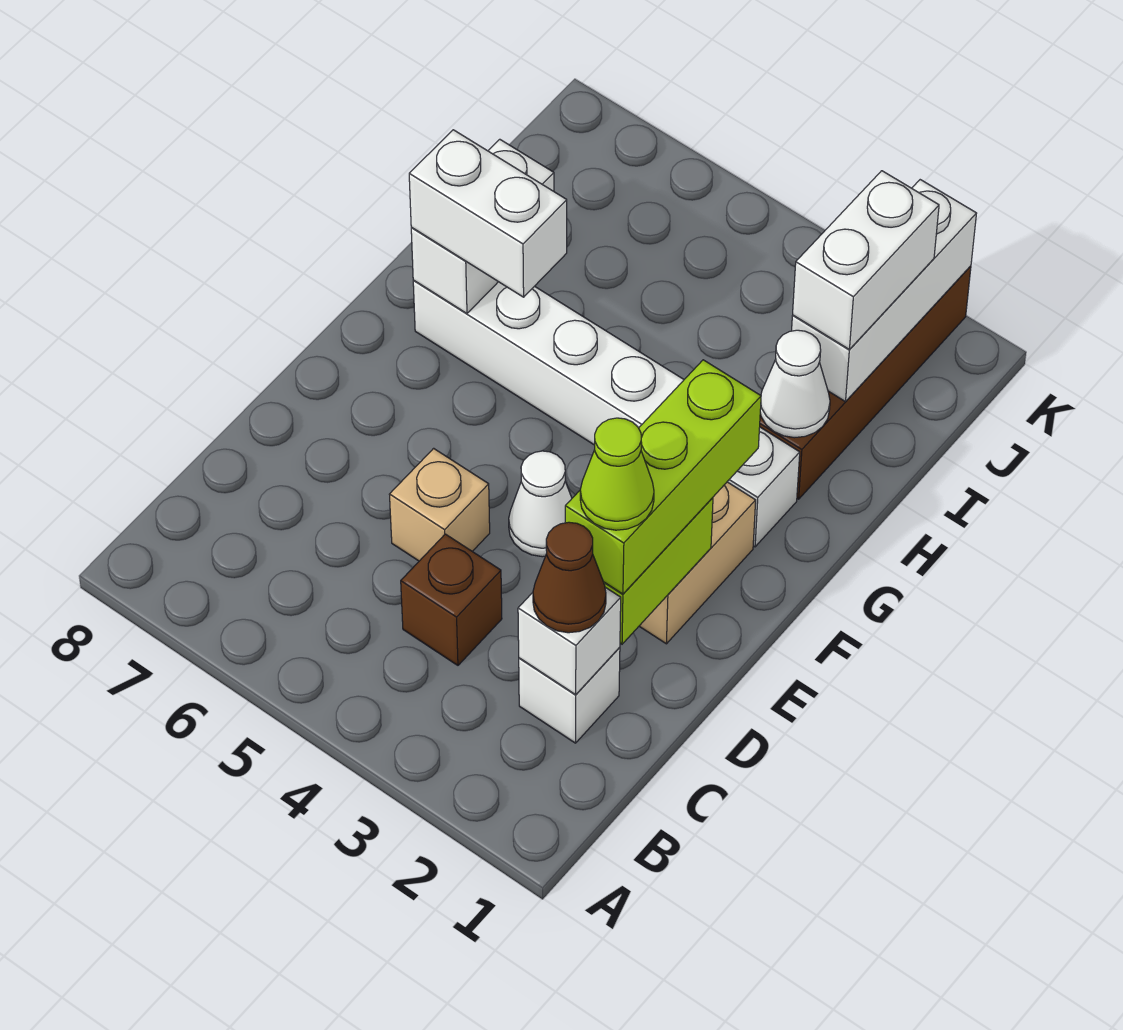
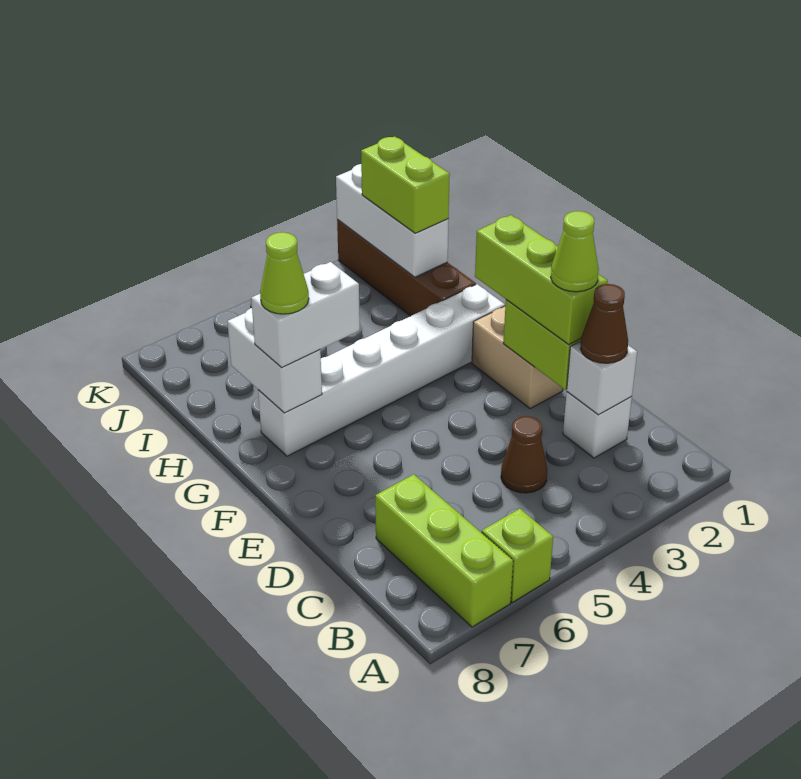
none -> lime brick A6 level 1
none -> lime brick A7:C7 level 1
brown brick C4 level 1 -> brown cone C4 level 1
tan brick D5 level 1 -> none
white cone E4 level 1 -> none
none -> lime cone G7 level 4
white cone H2 level 2 -> none
white brick I2:J2 level 3 -> lime brick I2:J2 level 3

